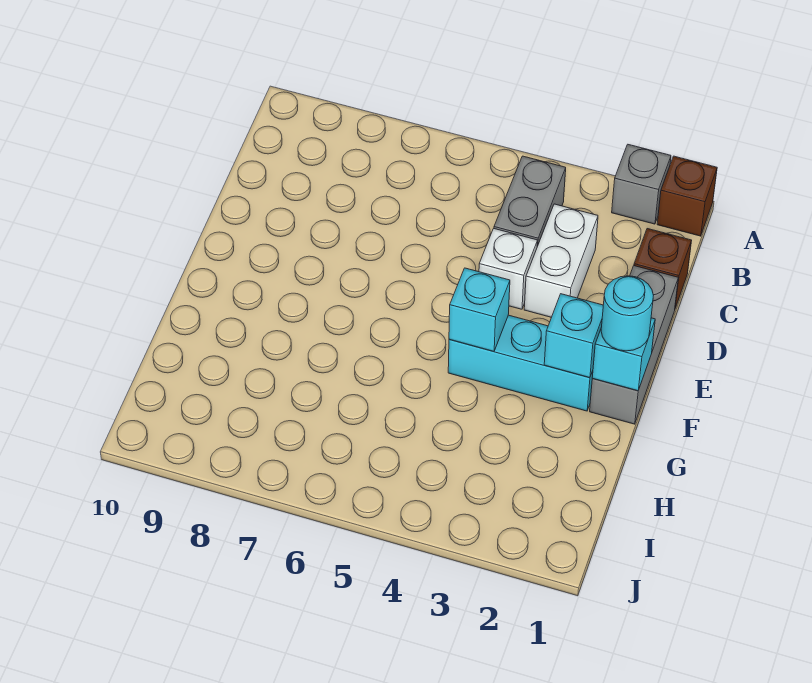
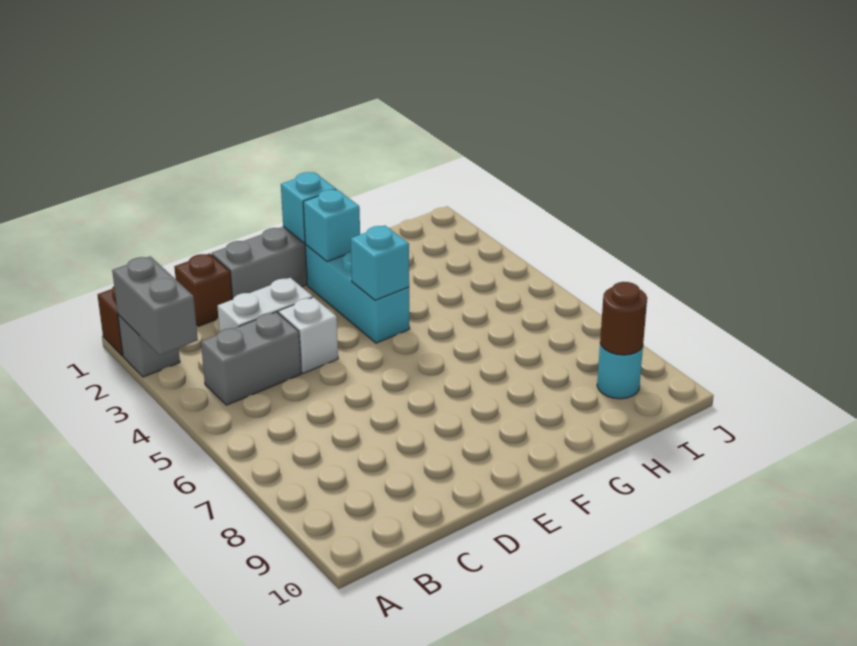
none -> grey brick A2:A3 level 2
cyan round brick F1 level 3 -> cyan round brick I9 level 1
none -> brown round brick I9 level 2

